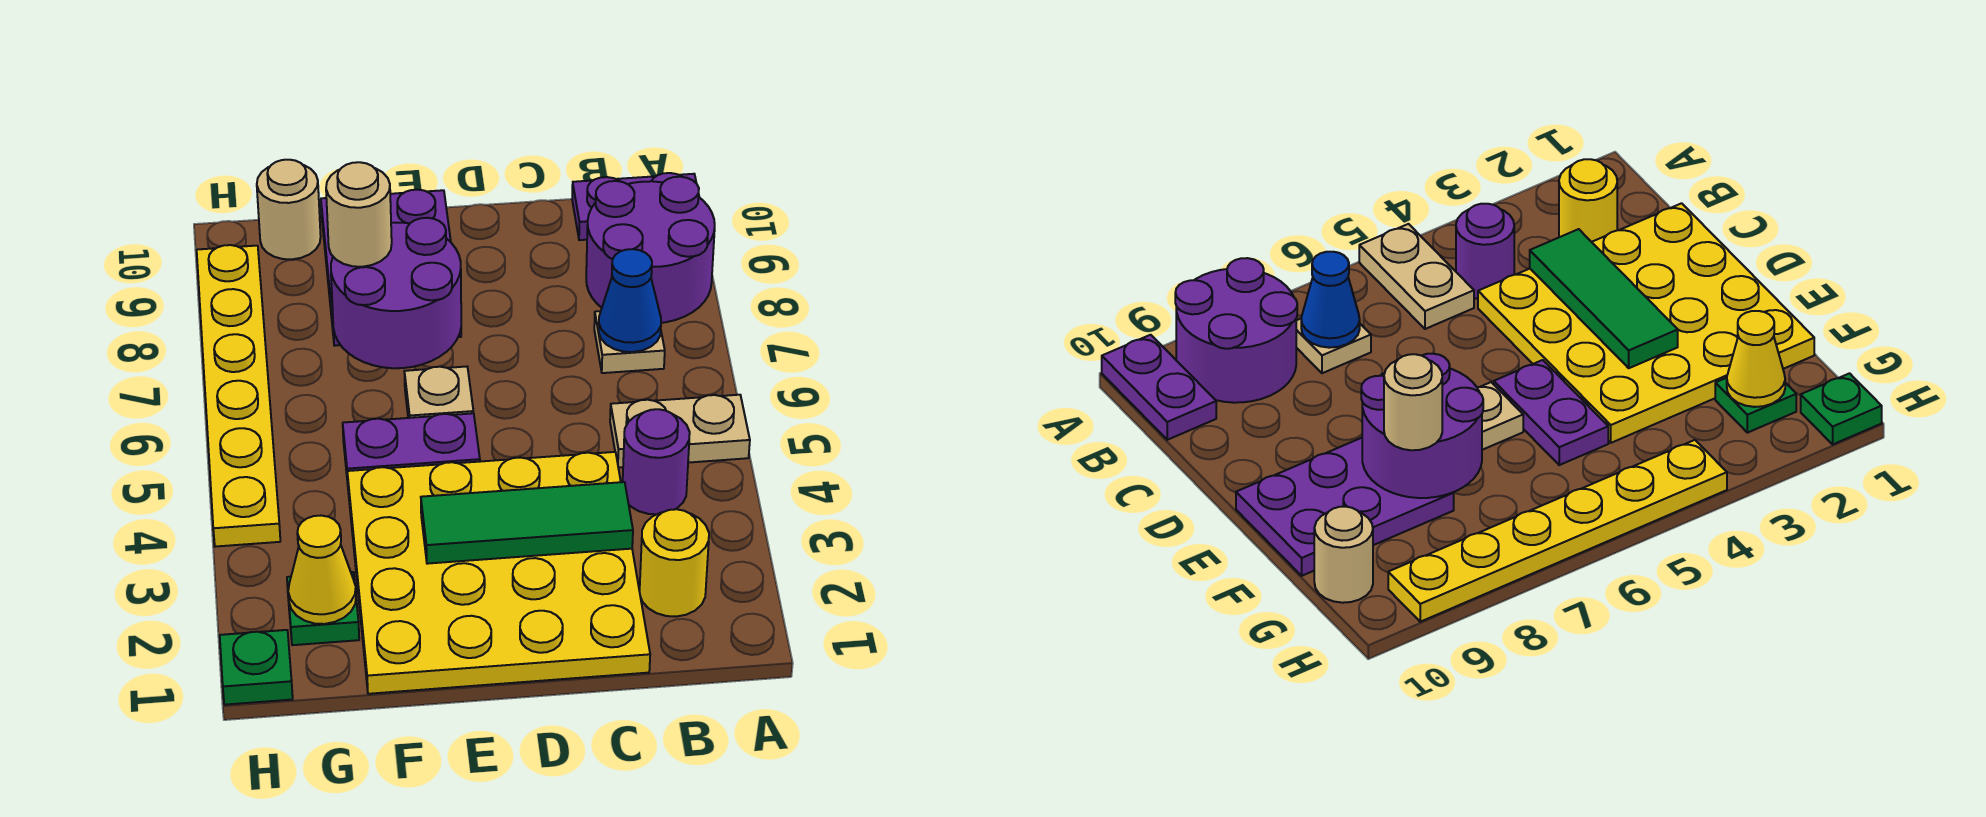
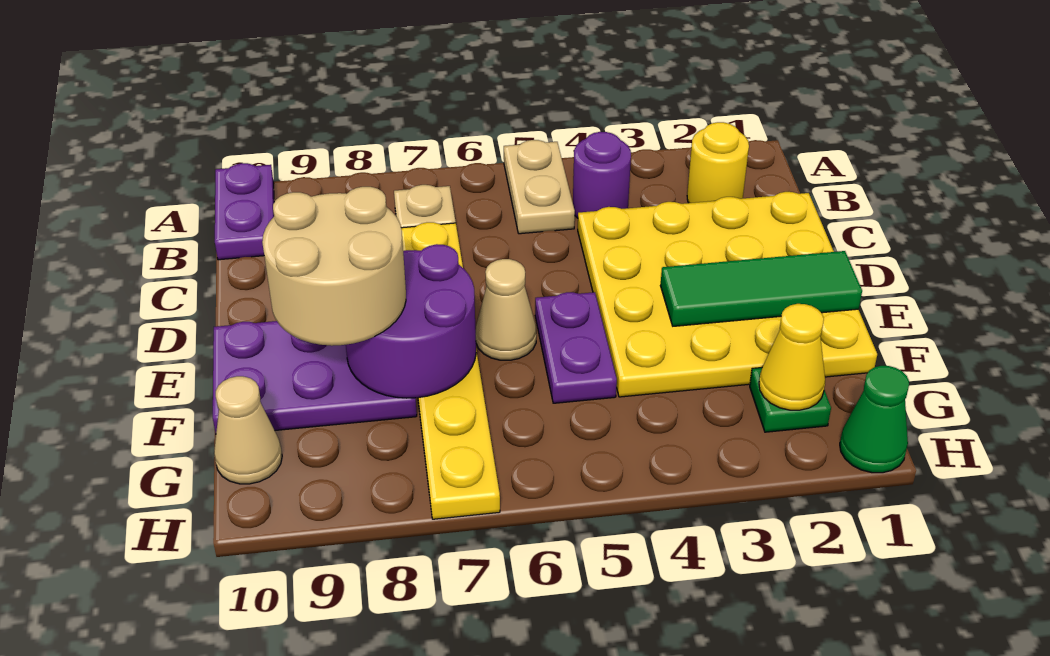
purple round brick A8:B9 level 1 -> none
blue cone B7 level 2 -> none
green tile C3:E3 level 2 -> green tile E1:E3 level 2
tan plate E6 level 1 -> tan cone E6 level 1
tan round brick F8 level 3 -> tan round brick E8:F9 level 3
tan round brick G10 level 1 -> tan cone G10 level 1
green plate H1 level 1 -> green cone H1 level 1
yellow plate H4:H9 level 1 -> yellow plate C7:H7 level 1

